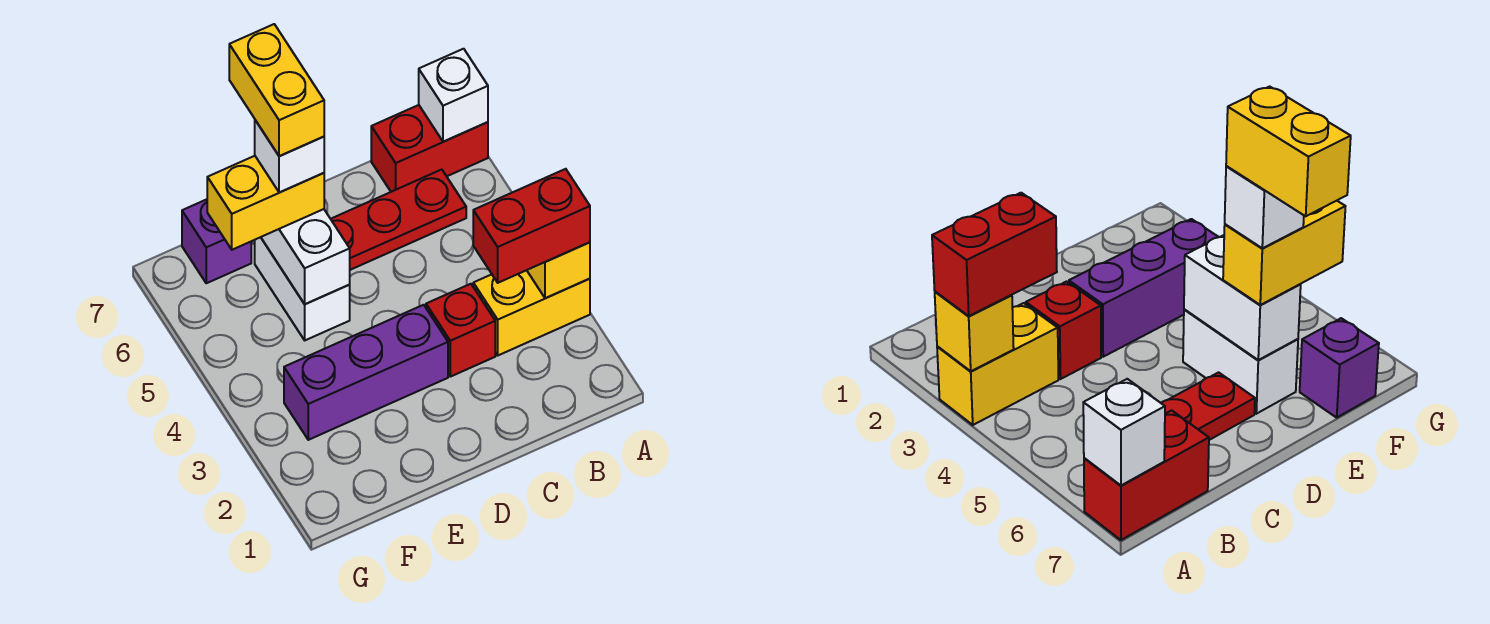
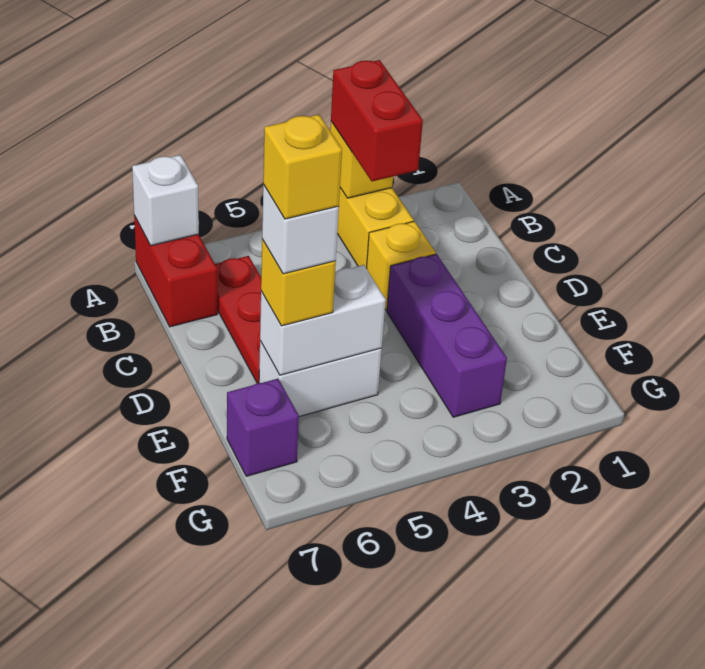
red brick C3 level 1 -> yellow brick C3 level 1
yellow brick E6:F6 level 3 -> yellow brick E6 level 3
yellow brick E6:E7 level 5 -> yellow brick E6 level 5

